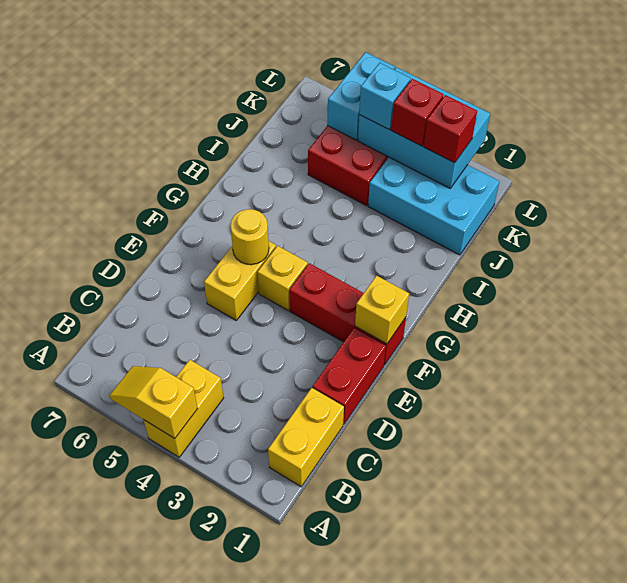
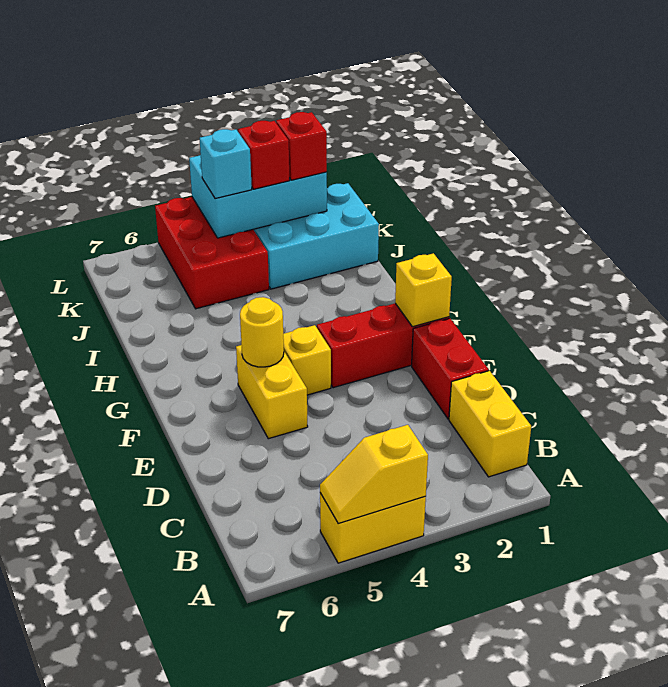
yellow brick A4:B4 level 1 -> yellow brick A4:A5 level 1
cyan brick K5:L5 level 2 -> none

